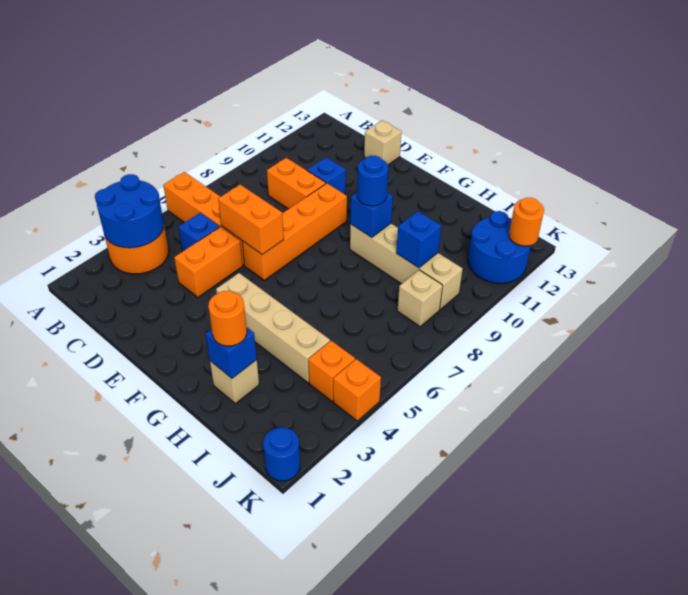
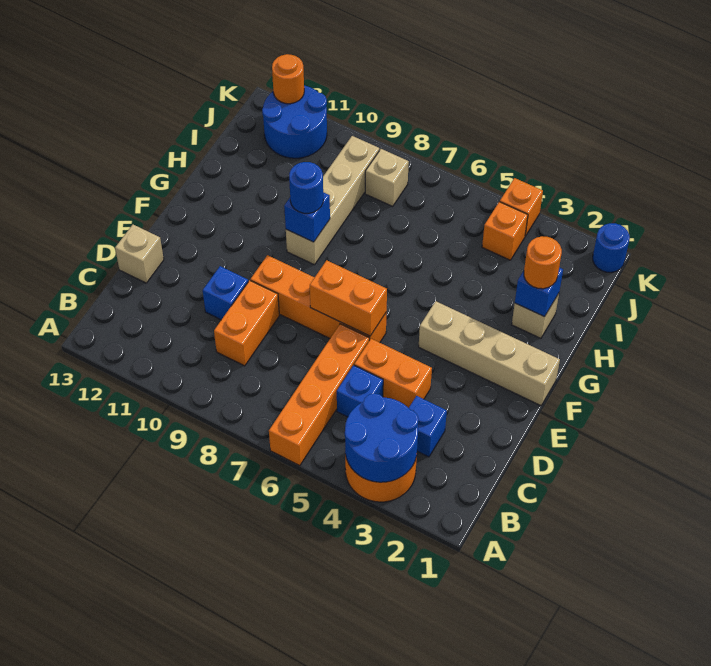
orange brick D6:E6 level 2 -> orange brick E6:E7 level 2
tan brick F4:I4 level 1 -> tan brick F1:F4 level 1
blue brick I9 level 2 -> blue brick C3 level 1

